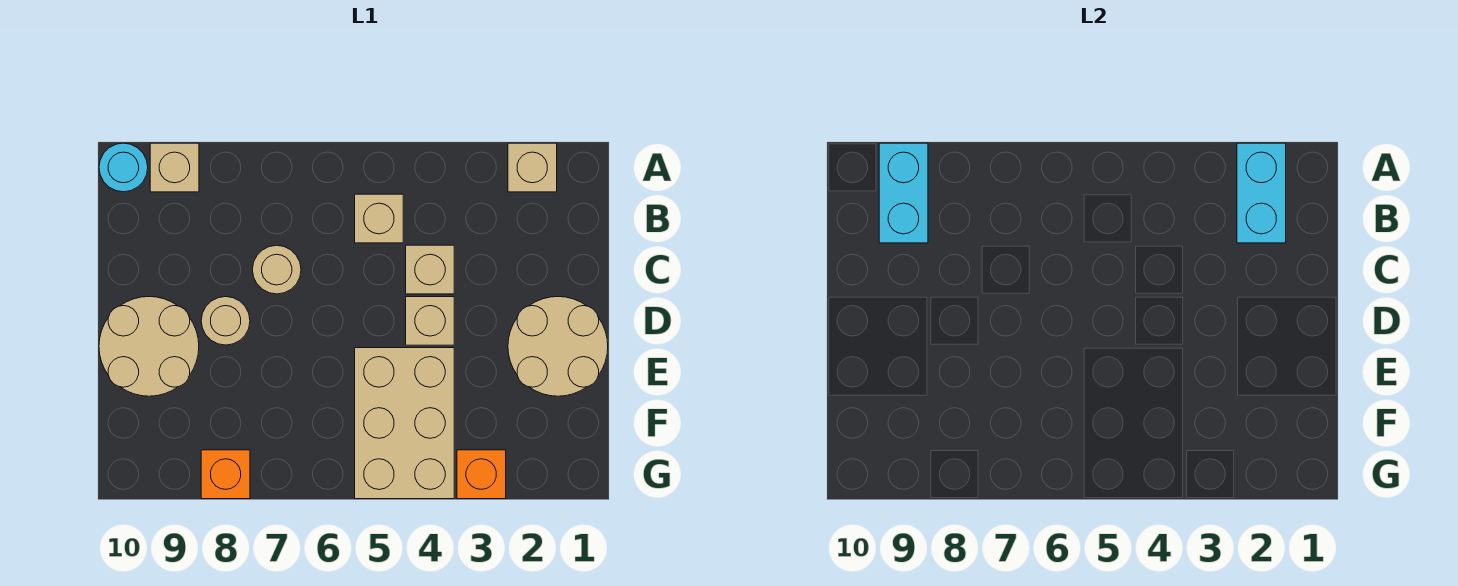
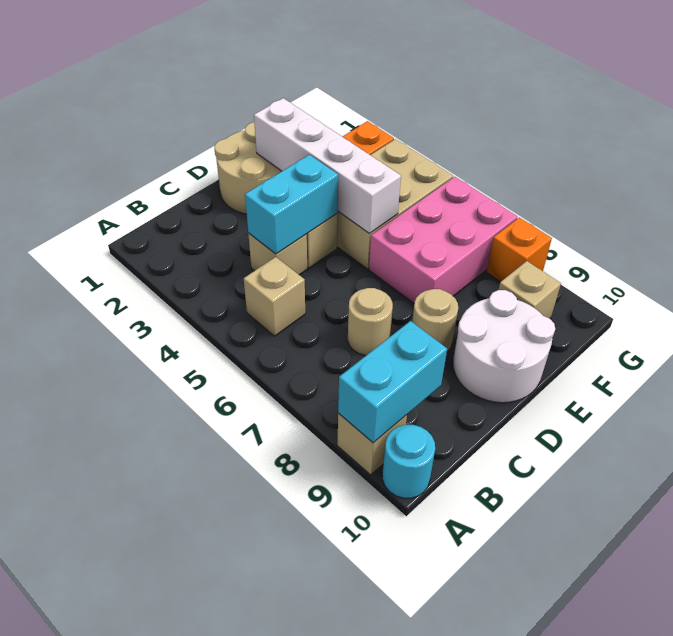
tan brick A2 level 1 -> tan brick F9 level 1
cyan brick A2:B2 level 2 -> cyan brick C4:D4 level 2
tan round brick D9:E10 level 1 -> white round brick D9:E10 level 1
none -> white brick E2:E5 level 2
none -> pink brick E6:G7 level 1

